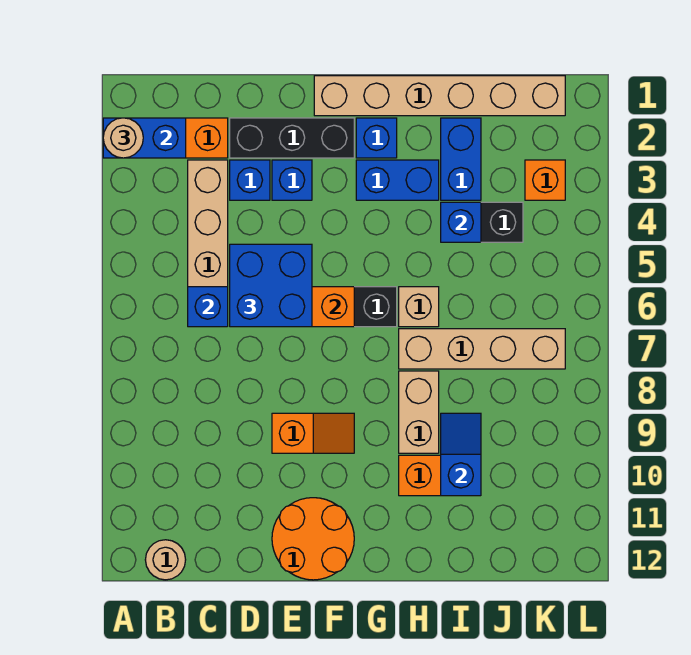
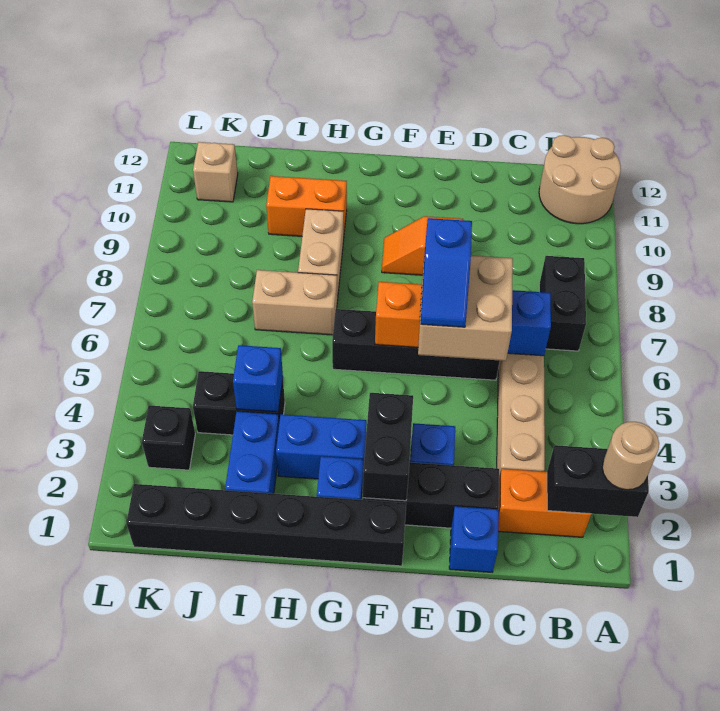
blue brick A2:B2 level 2 -> black brick A2:B2 level 2
none -> black brick B7:B8 level 1
tan round brick B12 level 1 -> tan round brick A11:B12 level 1
blue brick D3 level 1 -> blue brick D1 level 1
blue brick D5:E6 level 3 -> tan brick D5:E6 level 3
orange round brick E11:F12 level 1 -> none
tan brick F1:K1 level 1 -> black brick F1:K1 level 1
none -> black brick F2:F3 level 2
tan brick H6 level 1 -> tan brick K11 level 1
tan brick H7:K7 level 1 -> tan brick H7:I7 level 1
blue slope I9:I10 level 2 top 10 -> blue slope E5:E6 level 4 top 6
orange brick K3 level 1 -> black brick K3 level 1

